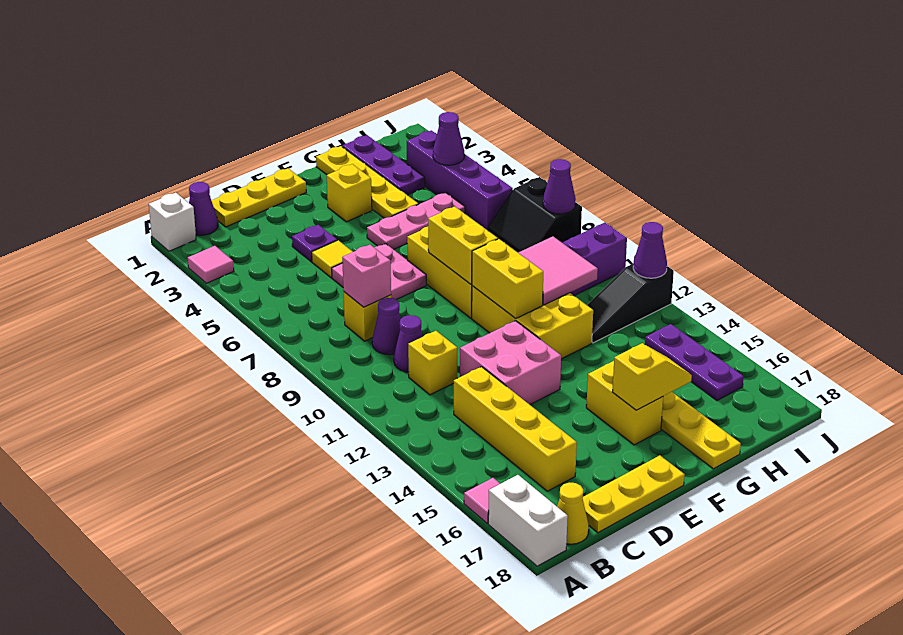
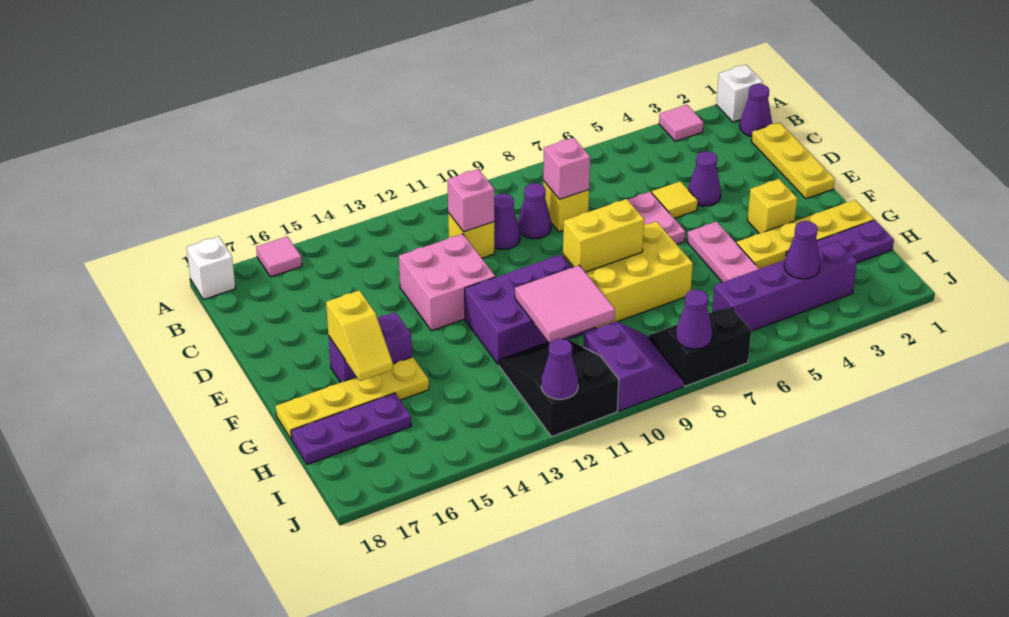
white brick A17:A18 level 1 -> white brick A18 level 1
yellow cone B18 level 1 -> none
none -> pink brick C11 level 2
yellow brick C13:C16 level 1 -> none
yellow plate C18:E18 level 1 -> none
purple plate D4 level 1 -> purple cone D4 level 1
yellow brick F10:G12 level 1 -> purple brick F10:G12 level 1
yellow brick F10:F11 level 2 -> none
yellow brick F15:F16 level 1 -> purple brick F15:F16 level 1
black slope H12:J12 level 1 top J -> black slope H11:J12 level 1 top J
purple plate I14:I16 level 1 -> purple plate H16:H18 level 1

